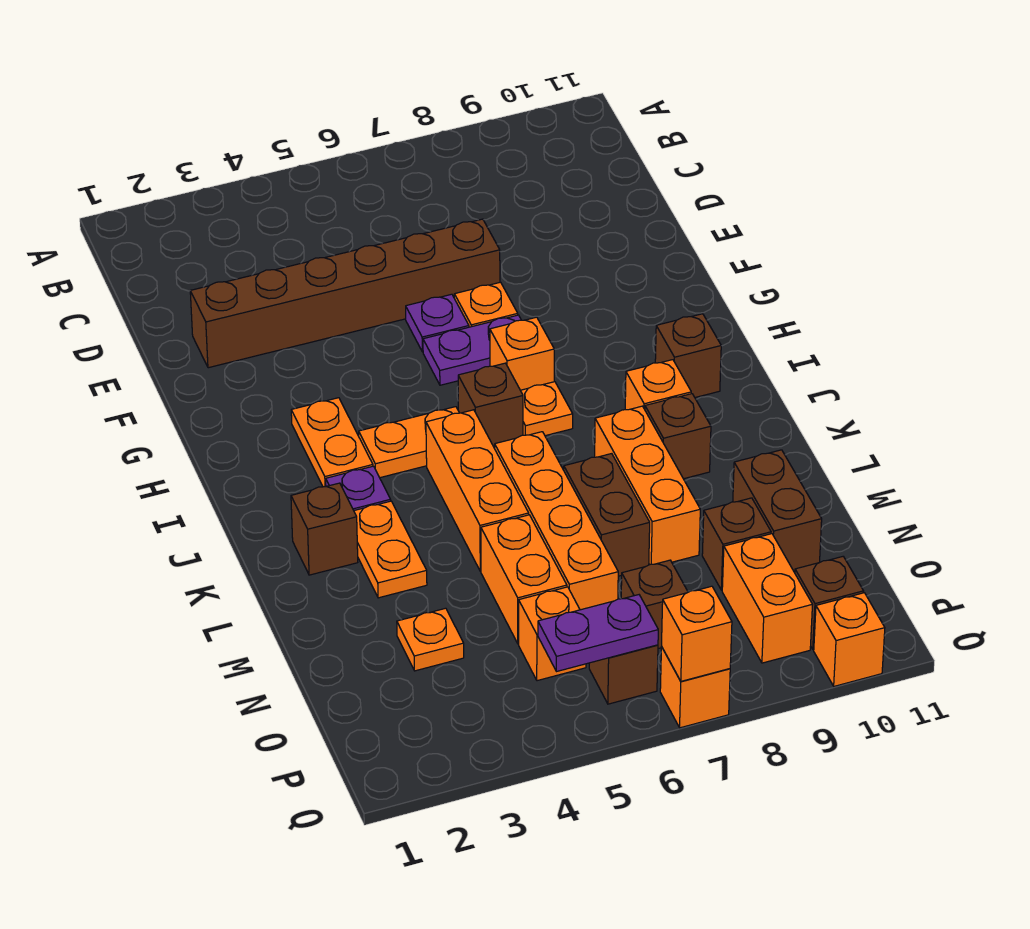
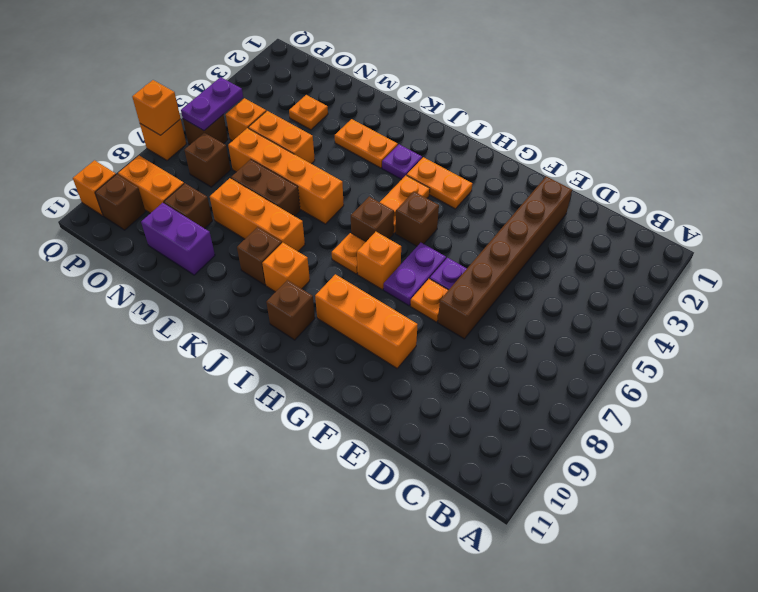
orange brick J5:L5 level 1 -> orange brick F9:H9 level 1
brown brick K2 level 1 -> brown brick H5 level 1
brown brick M10:N10 level 1 -> purple brick M10:N10 level 1

